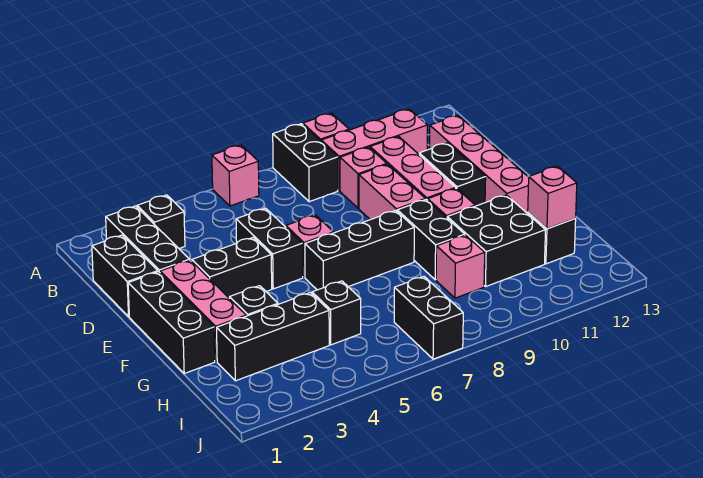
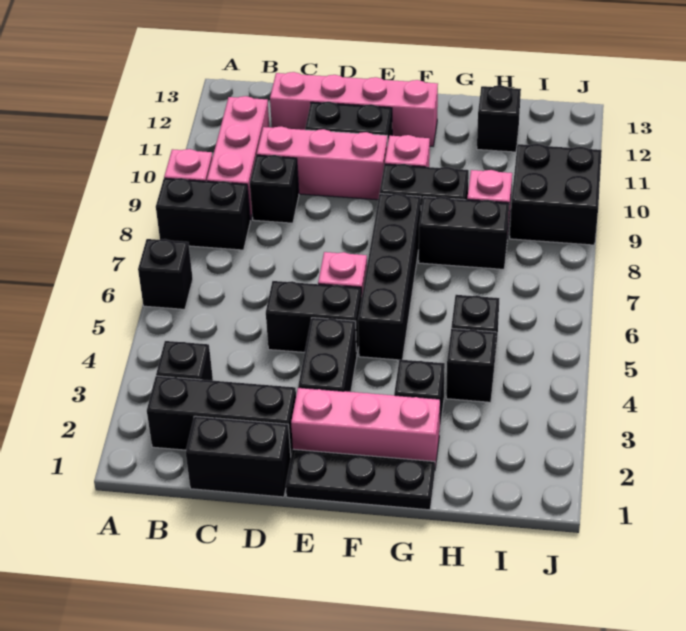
pink brick A6 level 1 -> black brick A6 level 1
pink brick C9 level 1 -> black brick C9 level 1
pink brick D9:E9 level 1 -> none
black brick E1:G1 level 1 -> black plate E1:G1 level 1
black brick F6:F8 level 1 -> black brick F5:F8 level 1
black brick G10:H11 level 1 -> black brick I9:J10 level 1
black brick H2:H4 level 1 -> black brick H4 level 1
pink brick H12 level 2 -> none
black brick I7:J7 level 1 -> black brick G8:H8 level 1

